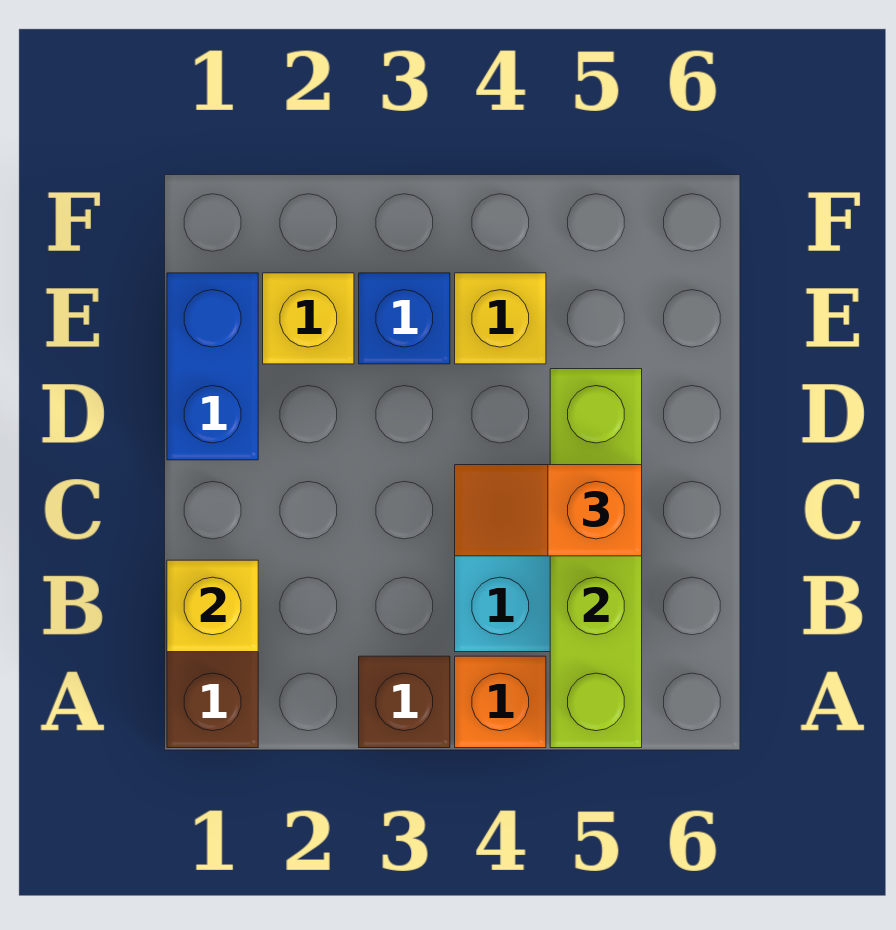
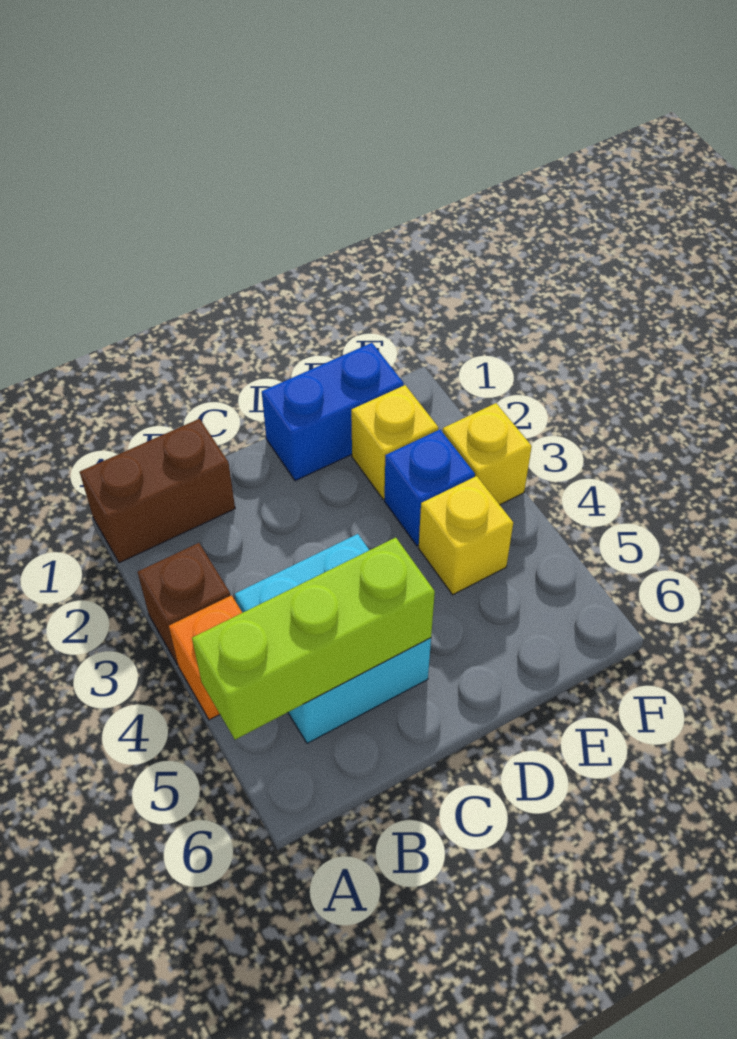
lime brick A5:D5 level 2 -> lime brick A5:C5 level 2
yellow brick B1 level 2 -> yellow brick F3 level 1
orange slope C4:C5 level 3 top 5 -> none

